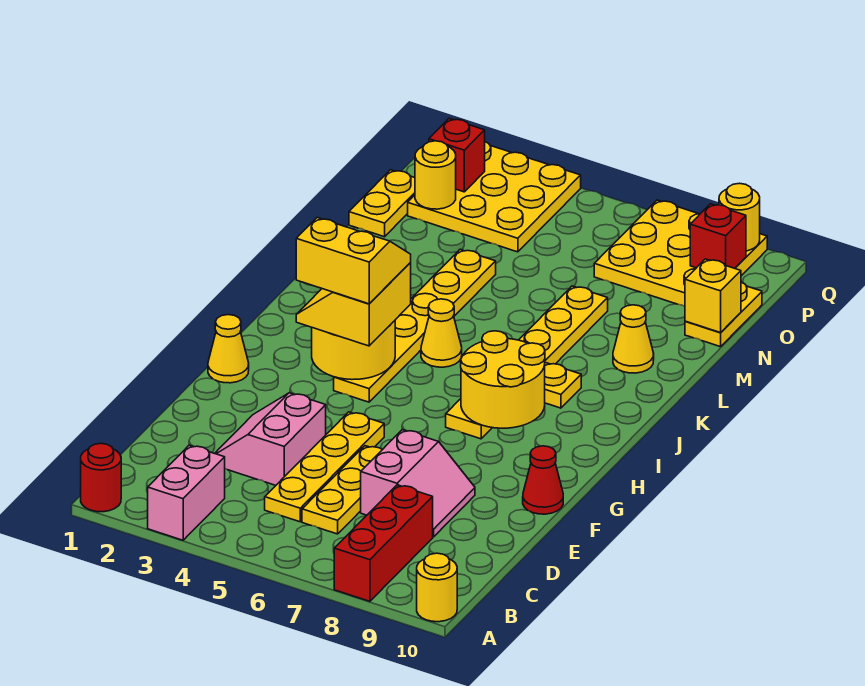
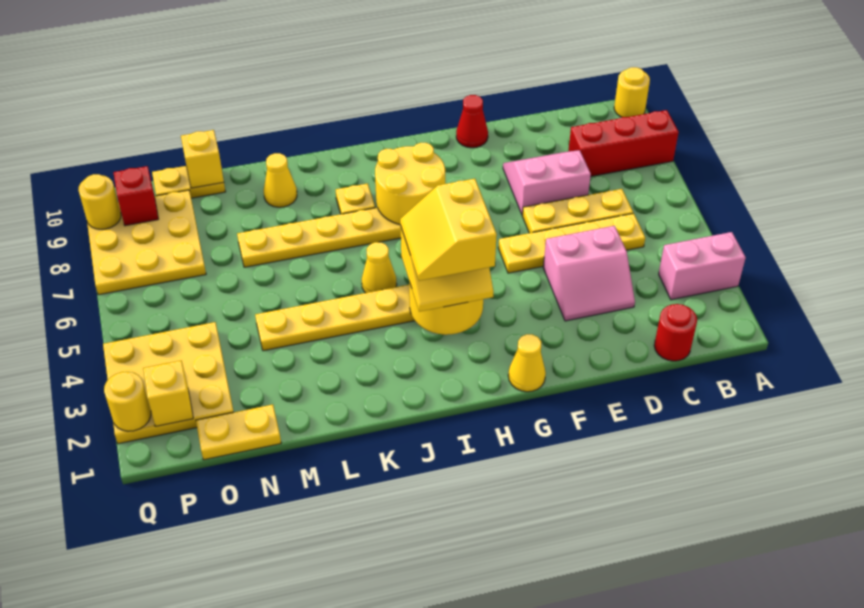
red round brick A1 level 1 -> red round brick C1 level 1
yellow round brick O2 level 2 -> yellow round brick Q2 level 2
red brick P2 level 2 -> yellow brick P2 level 2

